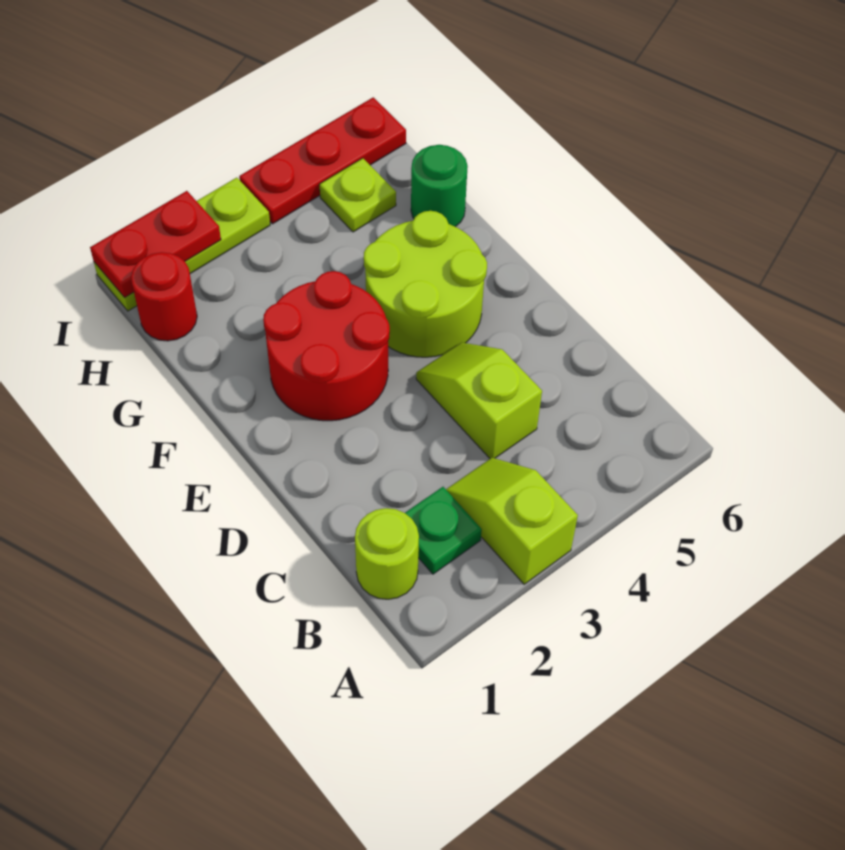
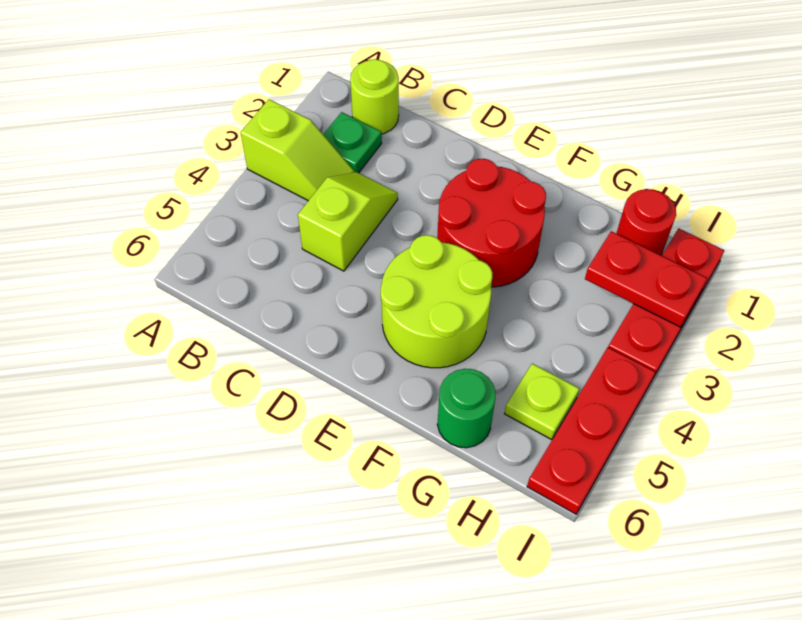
lime slope C4:D4 level 1 top C -> lime slope C3:C4 level 1 top 4
lime plate I1:I3 level 1 -> red plate I1:I3 level 1
red plate I1:I2 level 2 -> red plate H2:I2 level 2

